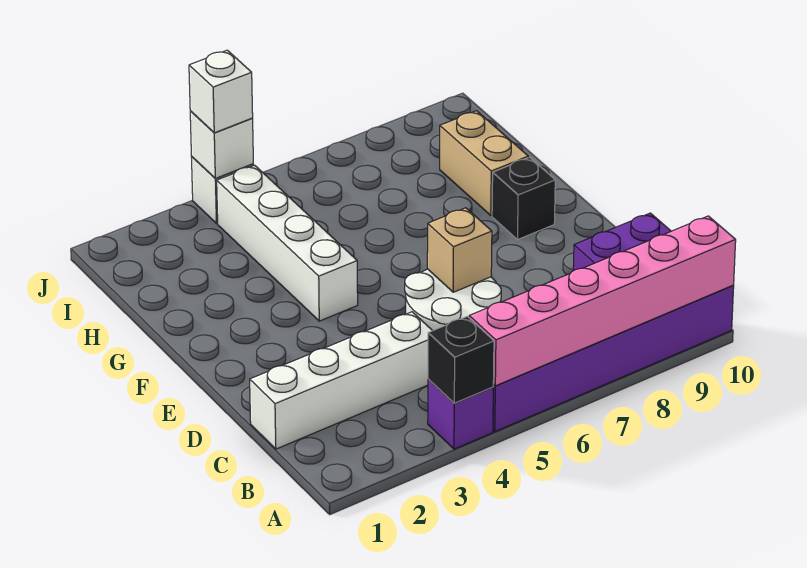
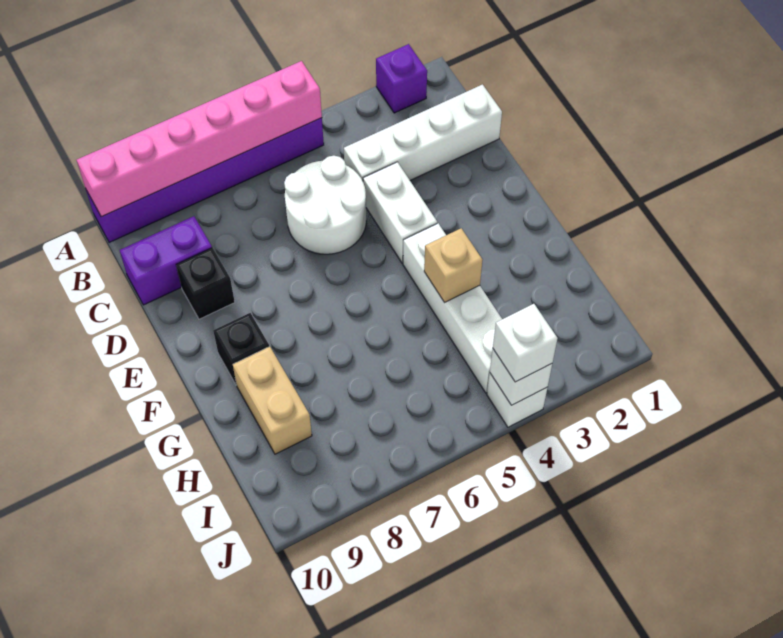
purple brick A4 level 1 -> purple brick A2 level 1
black brick A4 level 2 -> black brick D9 level 1
none -> white brick D4:E4 level 1
tan brick D6 level 2 -> tan brick G4 level 2

